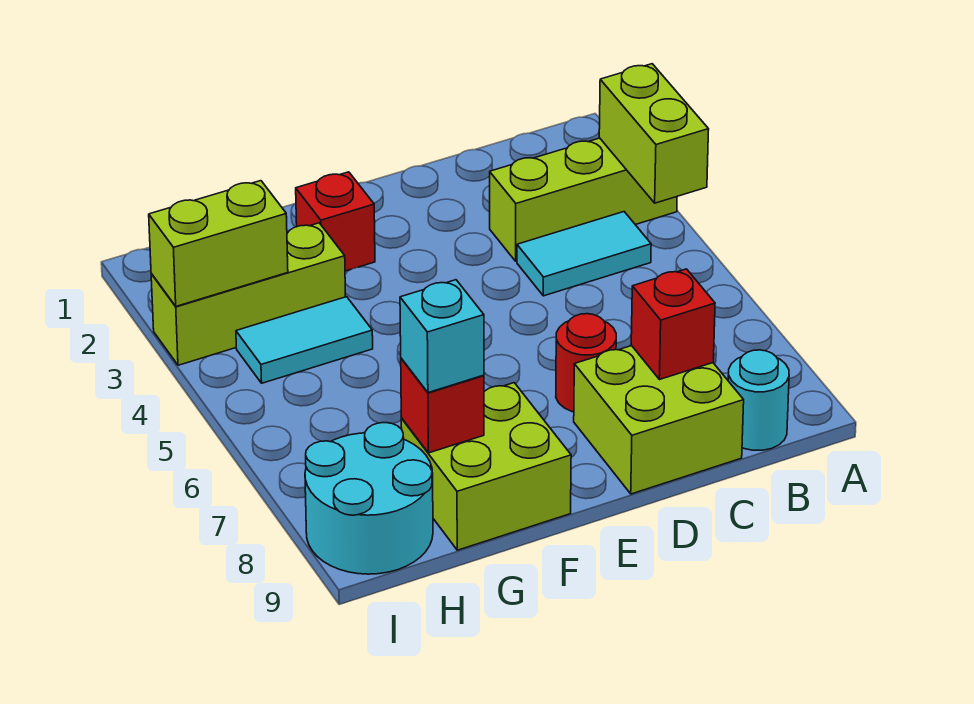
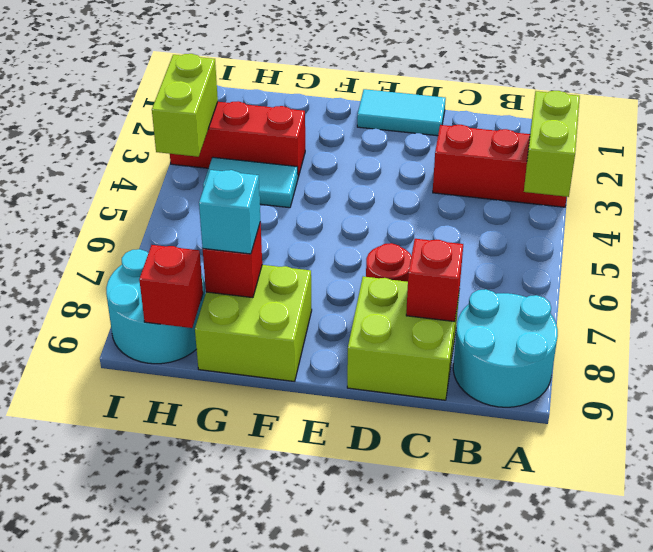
lime brick A3:C3 level 1 -> red brick A3:C3 level 1
cyan tile B4:C4 level 1 -> cyan tile D1:E1 level 1
cyan round brick B9 level 1 -> cyan round brick A8:B9 level 1
red brick F2 level 1 -> red brick H9 level 2
lime brick G3:I3 level 1 -> red brick G3:I3 level 1
lime brick H3:I3 level 2 -> lime brick I3:I4 level 2

